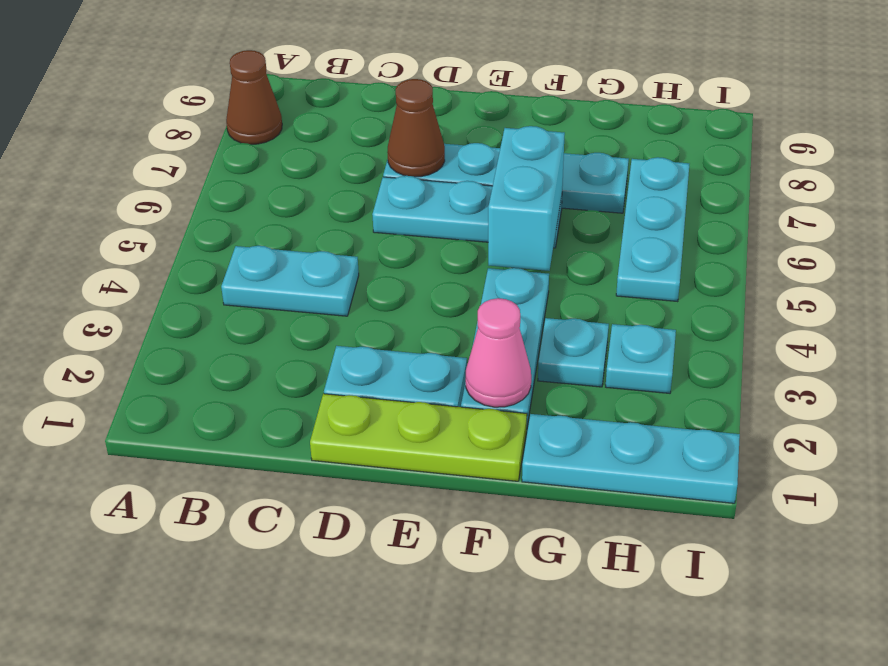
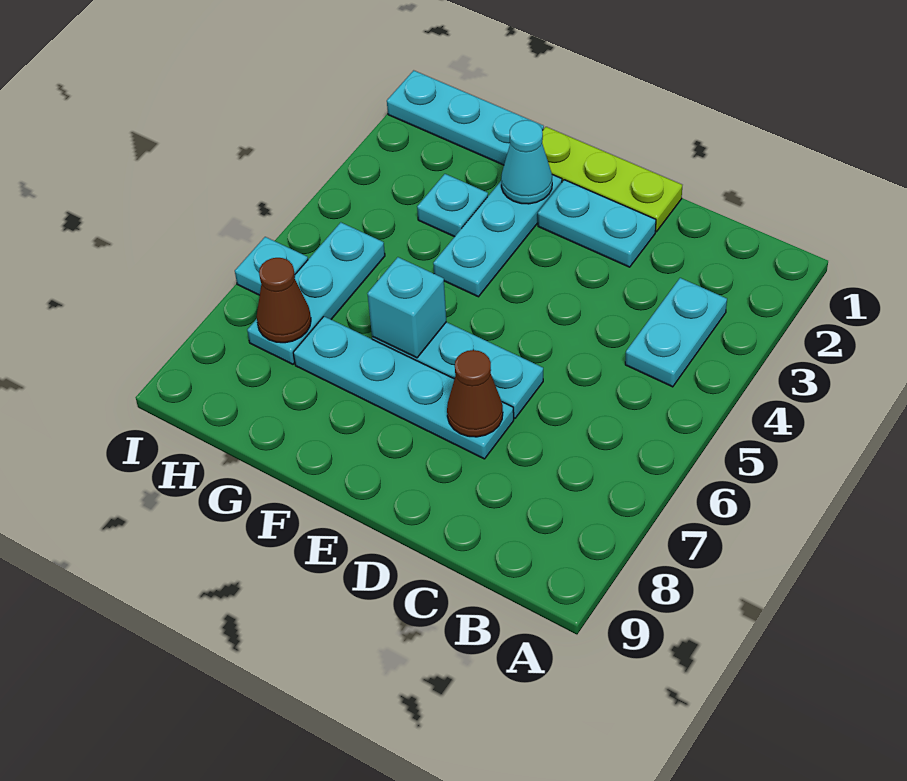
brown cone A8 level 1 -> brown cone H7 level 2
cyan plate B4:C4 level 1 -> cyan plate B3:B4 level 1
pink cone F2 level 2 -> cyan cone F2 level 2
cyan brick F5:F6 level 2 -> cyan brick F6 level 2
cyan plate H3 level 1 -> cyan plate I6 level 1

